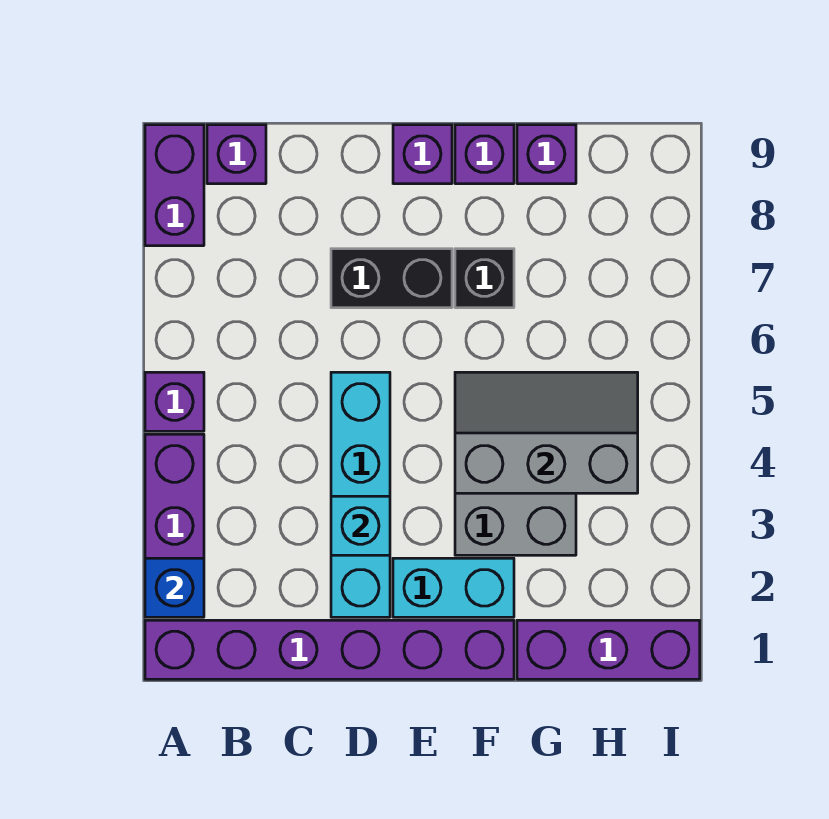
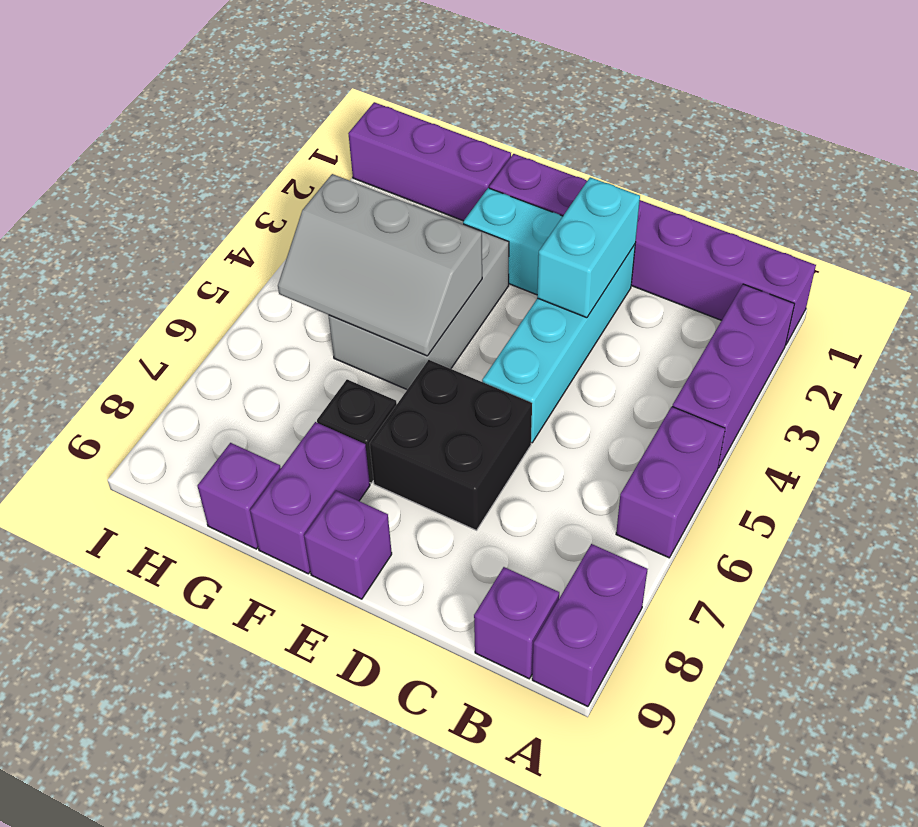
blue brick A2 level 2 -> none
purple brick A5 level 1 -> purple brick A5:A6 level 1
cyan brick D3 level 2 -> cyan brick D2:D3 level 2
black brick D7:E7 level 1 -> black brick D6:E7 level 1
purple brick F9 level 1 -> purple brick F8:F9 level 1

